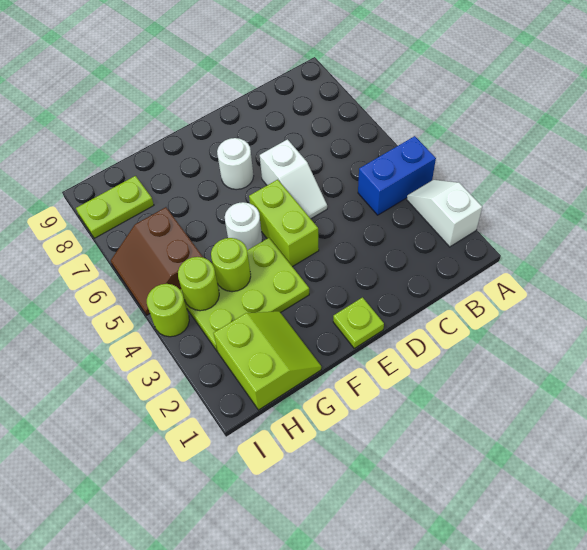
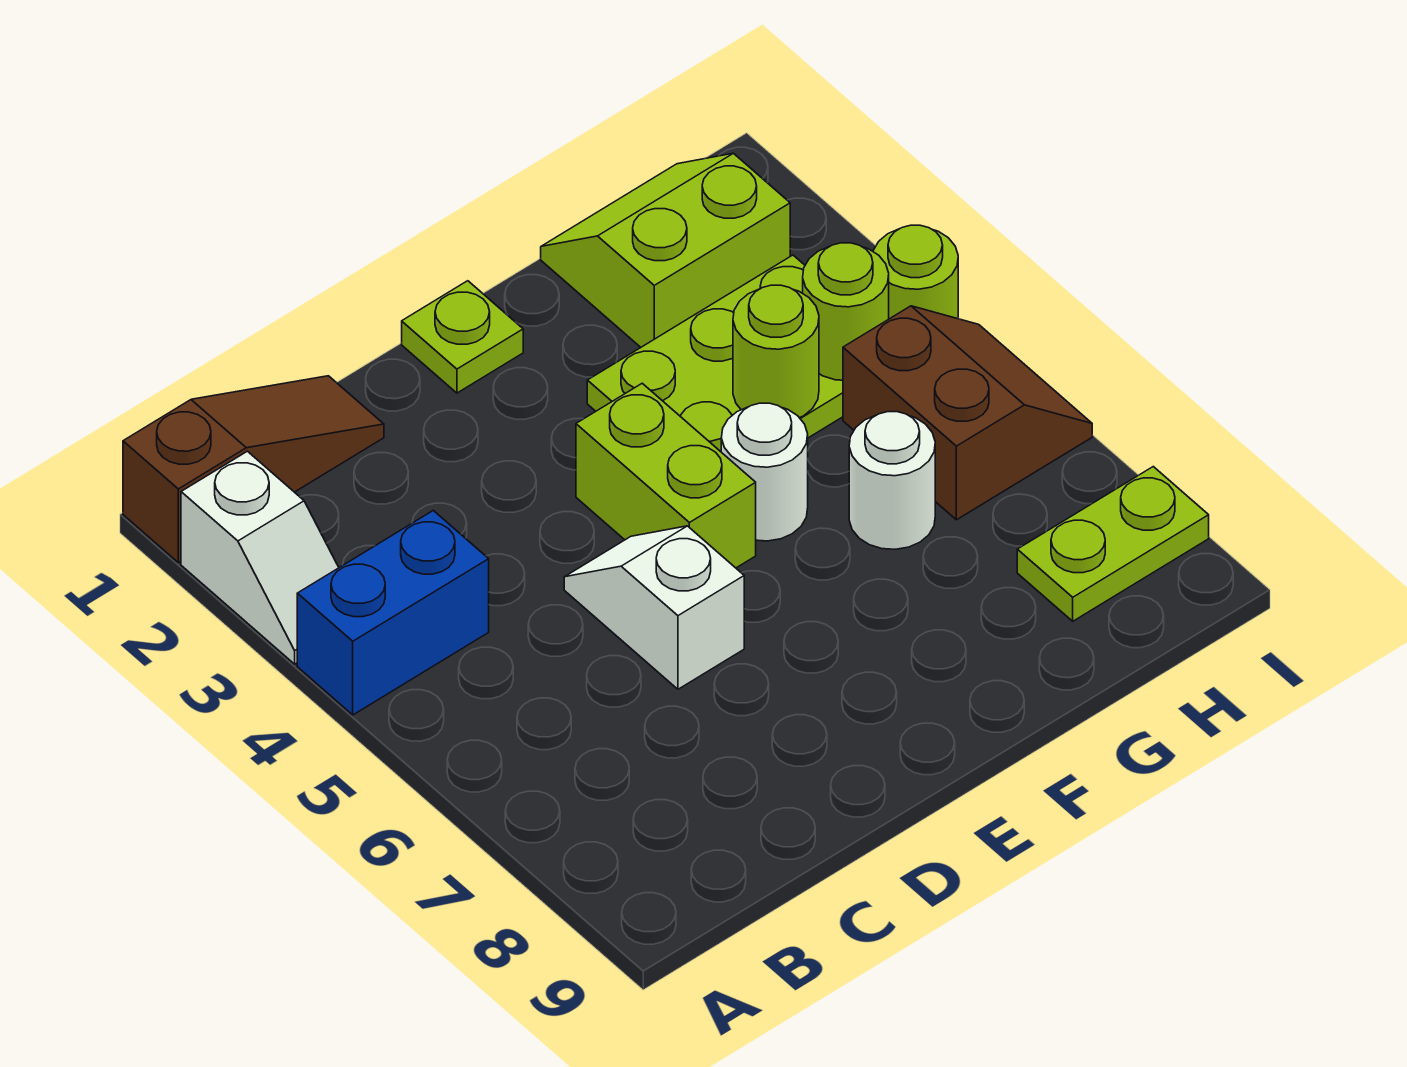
none -> brown slope A1:C1 level 1 top A
white round brick E7 level 1 -> white round brick G6 level 1
lime slope G1:H2 level 1 top H -> lime slope G1:H2 level 1 top 2

